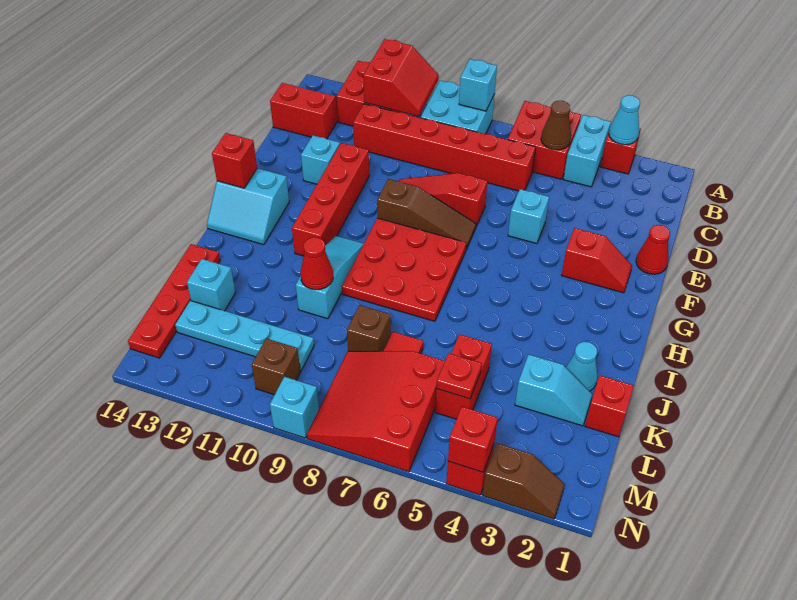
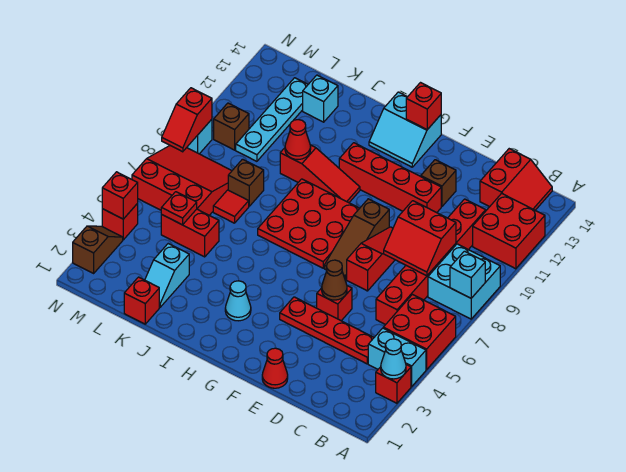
red slope A10:B11 level 2 top 11 -> red slope C8:D9 level 2 top 9
brown cone B5 level 2 -> brown cone E5 level 2
cyan brick E5 level 1 -> red brick E5 level 1
cyan brick E12 level 1 -> brown brick E12 level 1
red slope F2:F3 level 1 top 3 -> red slope N8:N9 level 2 top 9
cyan slope G13:H14 level 1 top G -> cyan slope G13:H14 level 1 top 14
cyan slope H10:J10 level 1 top J -> red slope H10:J10 level 1 top J
cyan cone J2 level 1 -> cyan cone H3 level 1
red plate J14:M14 level 1 -> red plate C4:F4 level 1
brown slope N2:N3 level 1 top 3 -> brown slope N2:N3 level 1 top 2

